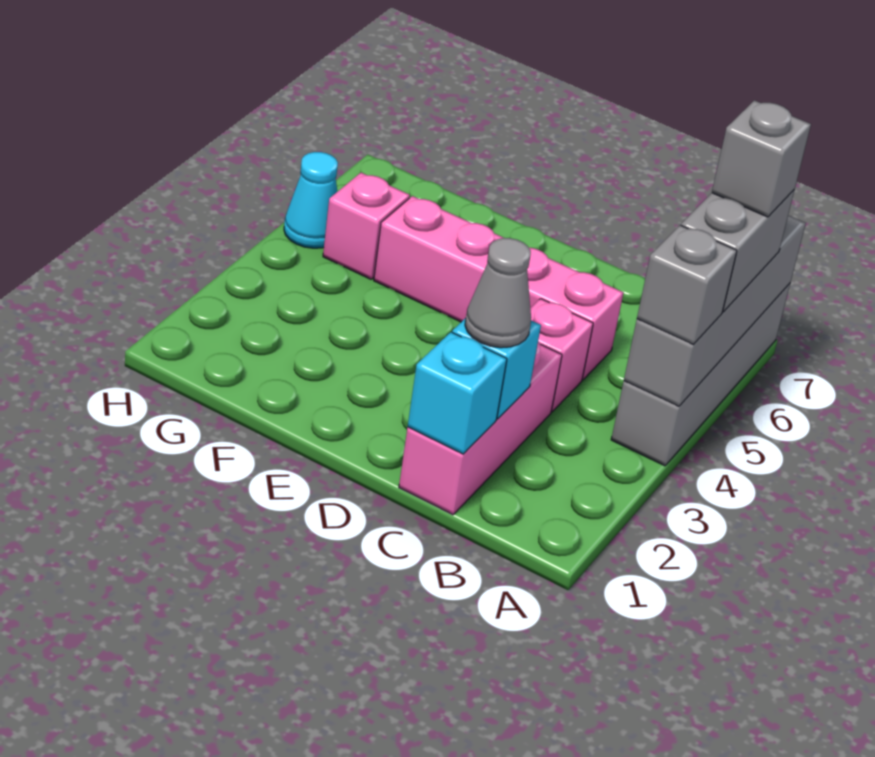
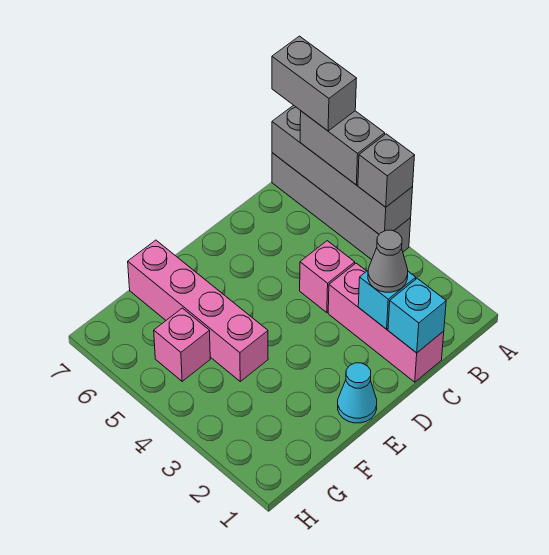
grey brick A6 level 4 -> grey brick A6:A7 level 4
pink brick C5:F5 level 1 -> pink brick F4:F7 level 1
cyan cone H5 level 1 -> cyan cone E1 level 1

